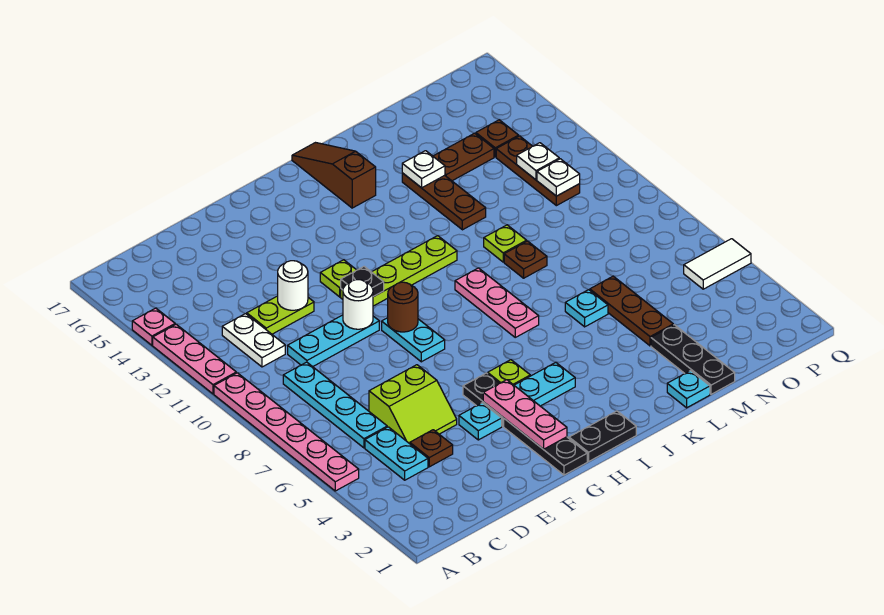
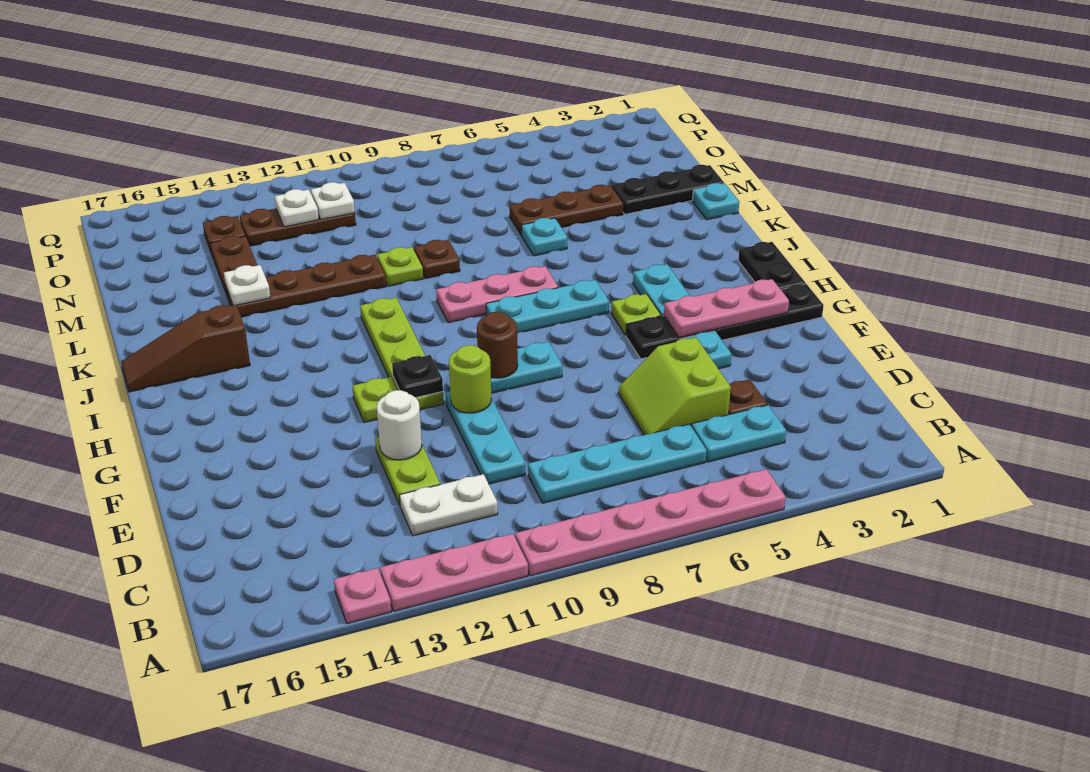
lime slope D5:E6 level 1 top 6 -> lime slope D5:E6 level 1 top 5
white round brick F10 level 2 -> lime round brick F10 level 2
none -> cyan plate I6:I8 level 1
brown plate L12:L14 level 1 -> brown plate L11:L14 level 1
white tile P5:Q5 level 1 -> none

